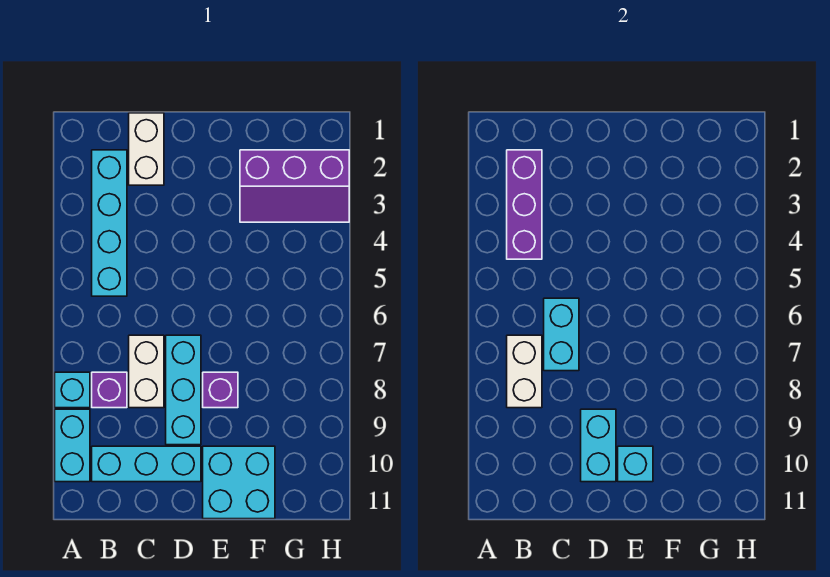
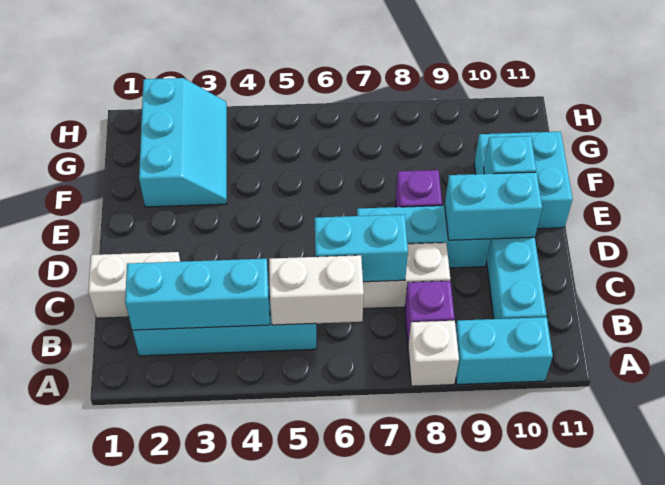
cyan brick A8 level 1 -> white brick A8 level 1
purple brick B2:B4 level 2 -> cyan brick B2:B4 level 2
white brick B7:B8 level 2 -> white brick B5:B6 level 2
purple slope F2:H3 level 1 top 2 -> cyan slope F2:H3 level 1 top 2

